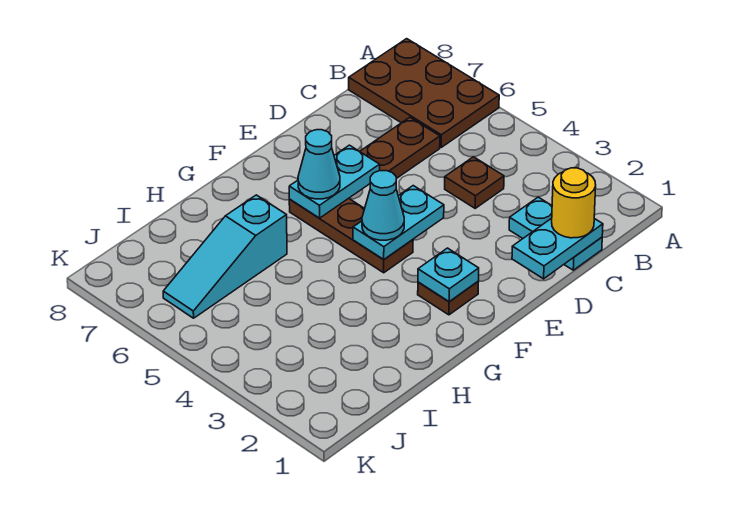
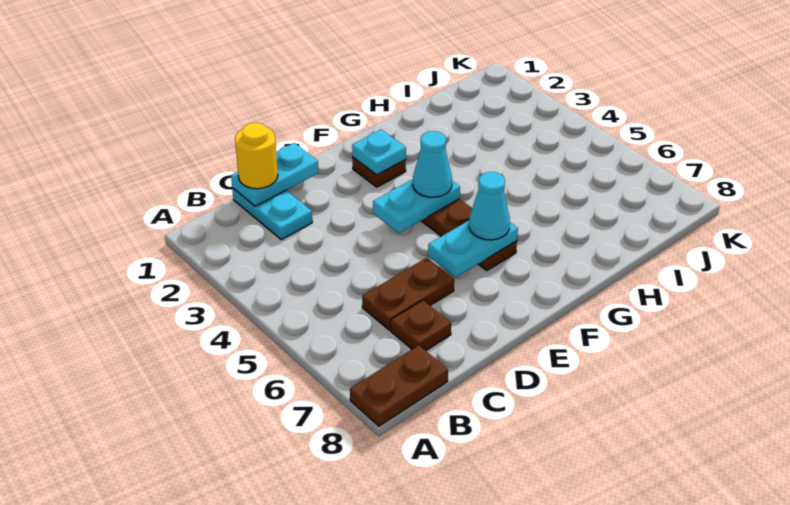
brown plate A6:B8 level 1 -> brown plate A8:B8 level 1
brown plate C4 level 1 -> brown plate C7 level 1
cyan slope H6:J6 level 1 top H -> none

